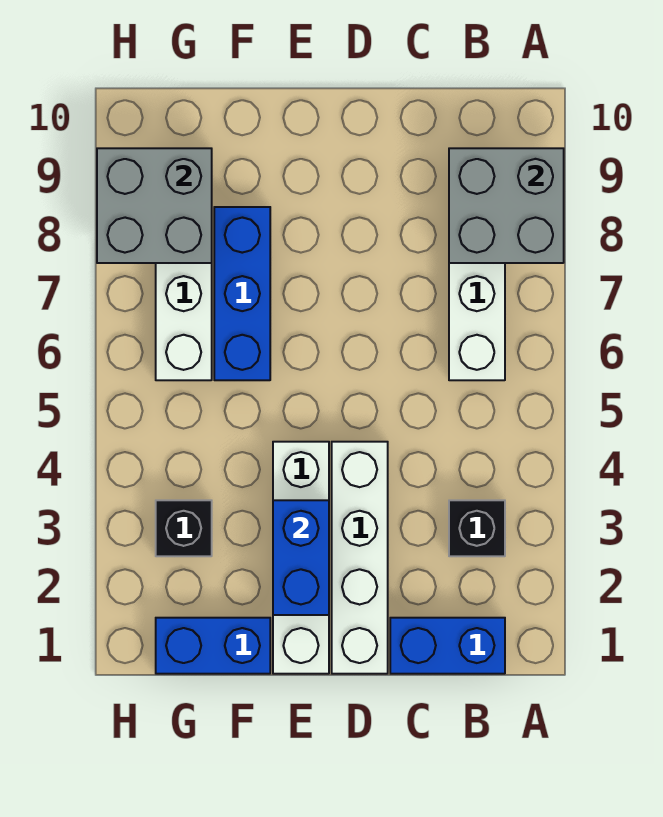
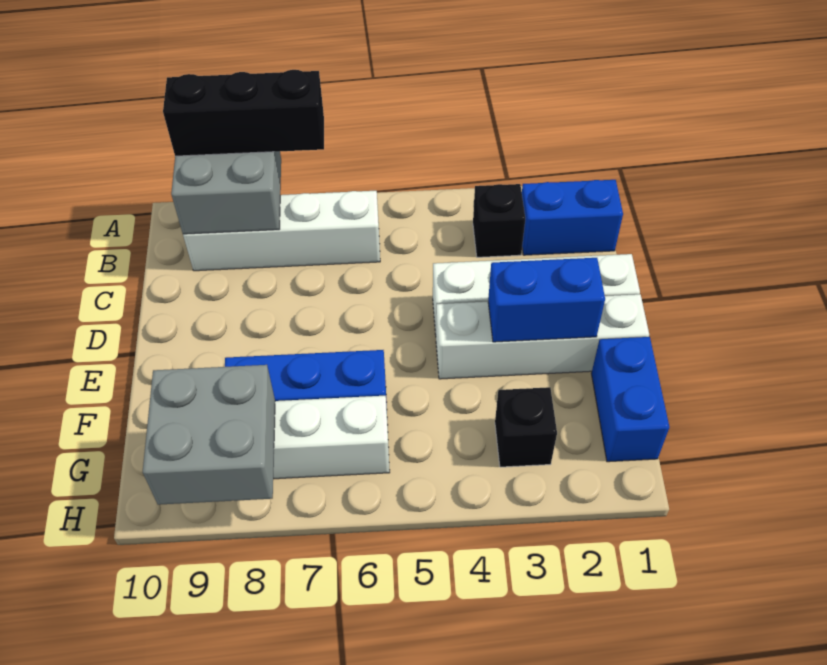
none -> black brick A7:A9 level 3
blue brick B1:C1 level 1 -> blue brick B1:B2 level 1

